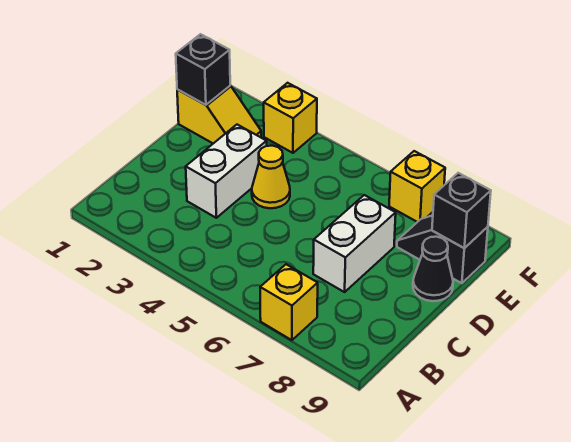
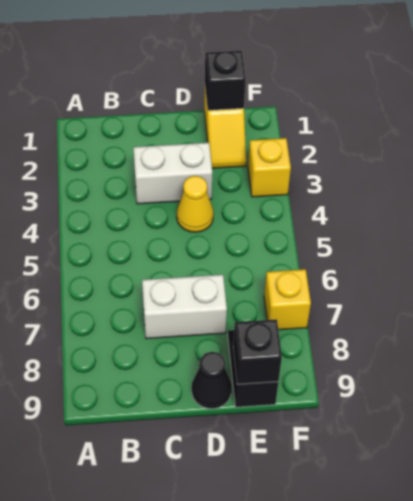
yellow brick A7 level 1 -> none

